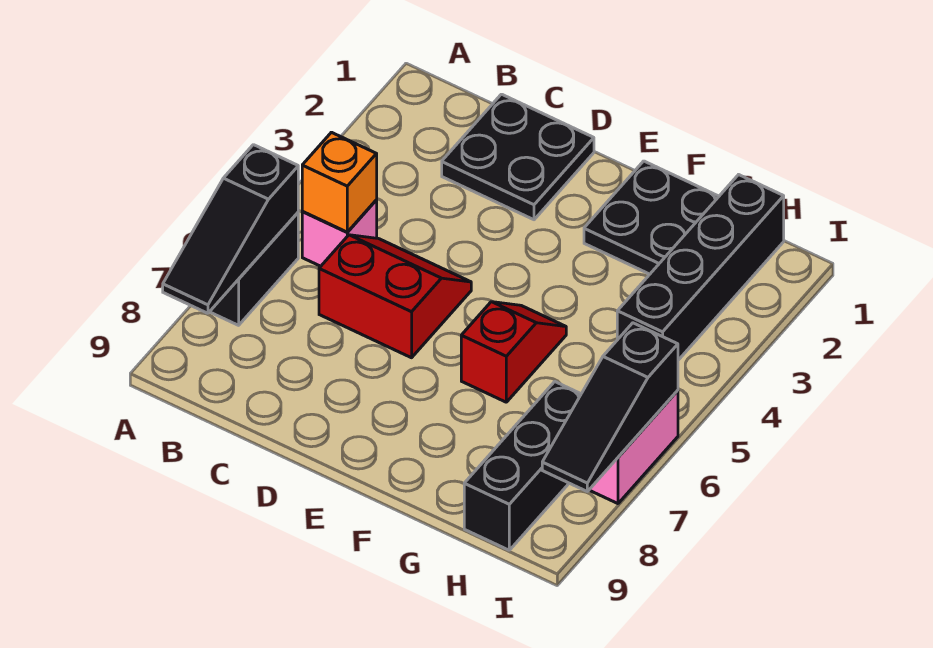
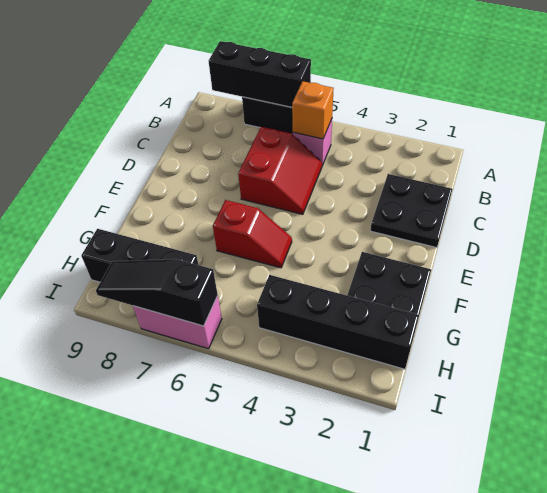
black slope A6:A8 level 2 top 6 -> black brick A6:A8 level 2

